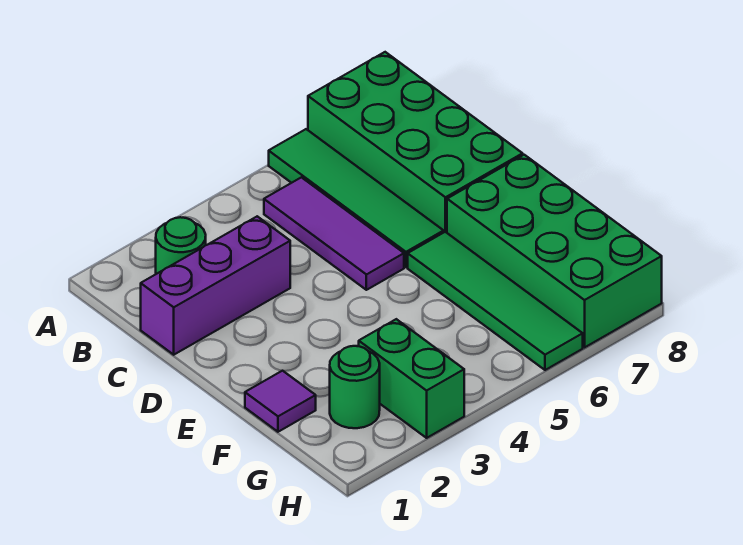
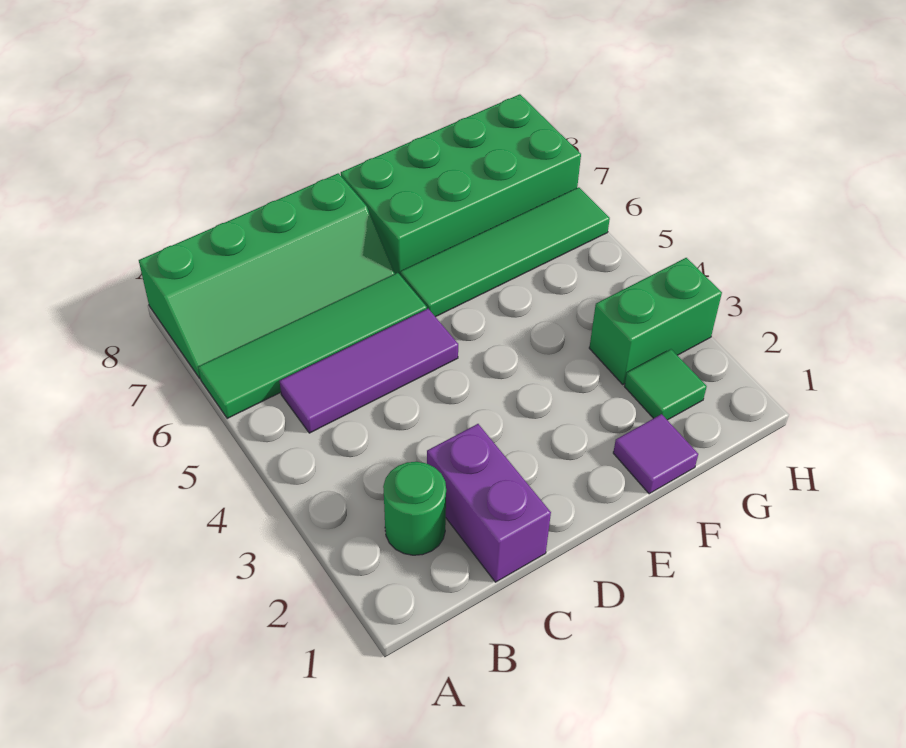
green brick A7:D8 level 1 -> green slope A7:D8 level 1 top 8
purple brick C1:C3 level 1 -> purple brick C1:C2 level 1
green round brick G2 level 1 -> green tile G2 level 1

